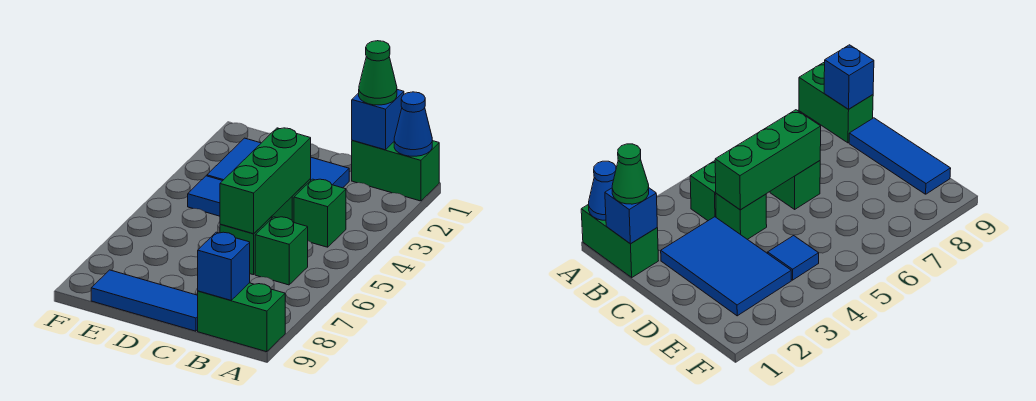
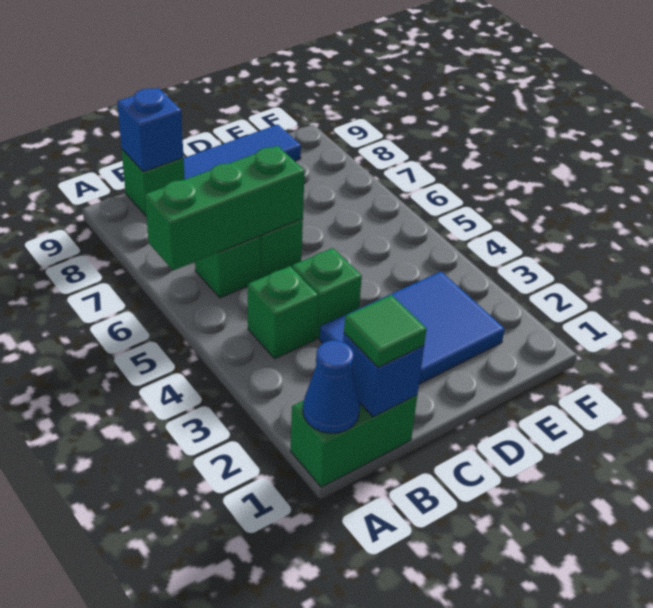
green brick A9:B9 level 1 -> green brick B9 level 1
green cone B1 level 3 -> green tile B1 level 3
green brick C4:C6 level 2 -> green brick A6:C6 level 2
blue tile E4 level 1 -> none

